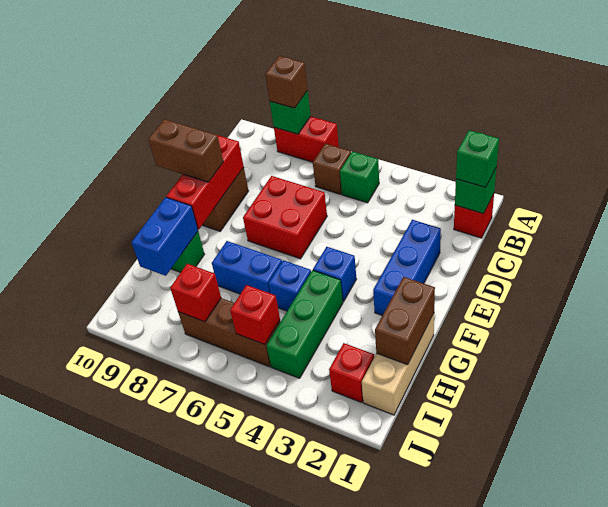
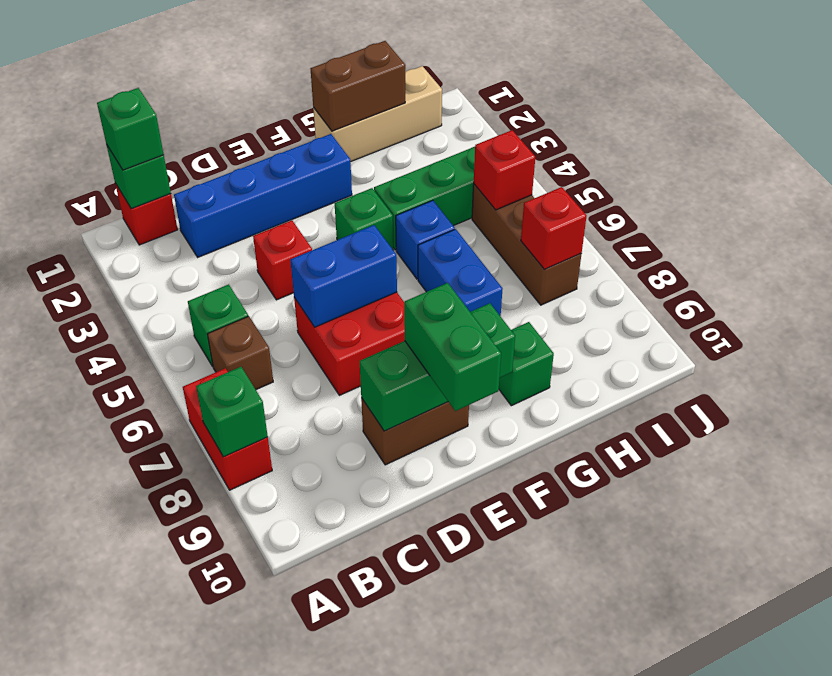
brown brick A8 level 3 -> none
blue brick D2:F2 level 1 -> blue brick C2:F2 level 1
red brick D9:F9 level 2 -> green brick D9:F9 level 2
brown brick E9:E10 level 3 -> green brick E9:E10 level 3
blue brick F4 level 1 -> green brick F4 level 1
blue brick G9:H9 level 2 -> blue brick D6:E6 level 2
red brick I2 level 1 -> red brick D4 level 1

